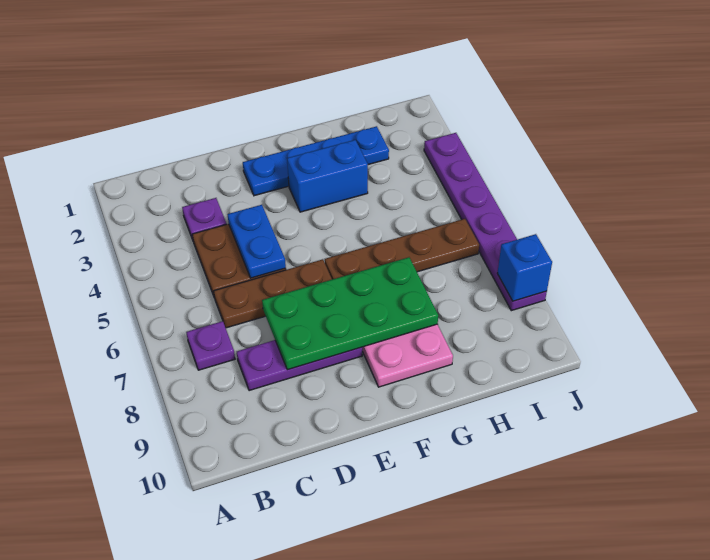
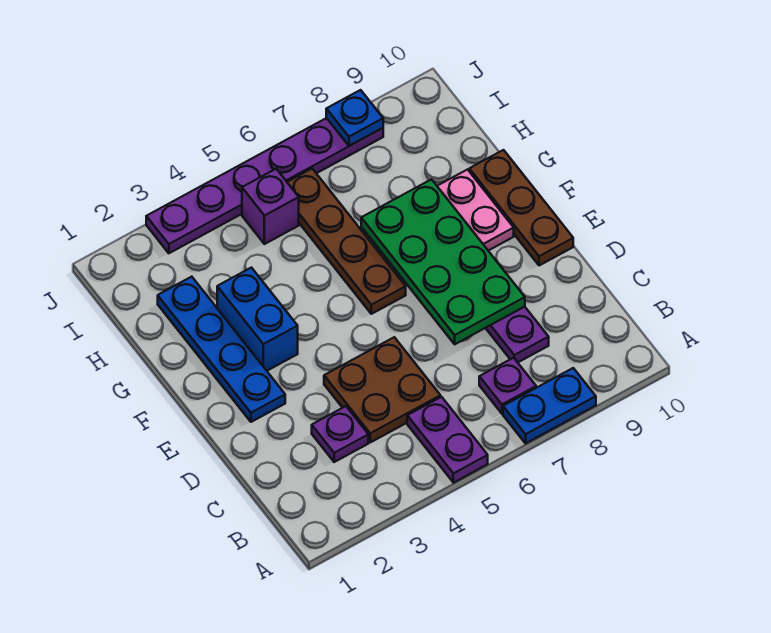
none -> purple plate A5:B5 level 1
brown plate C6:E6 level 1 -> brown plate E10:G10 level 1
blue plate D4:D5 level 2 -> blue plate A7:A8 level 1
none -> purple brick I5 level 1
blue brick J8 level 2 -> blue plate J8 level 2

